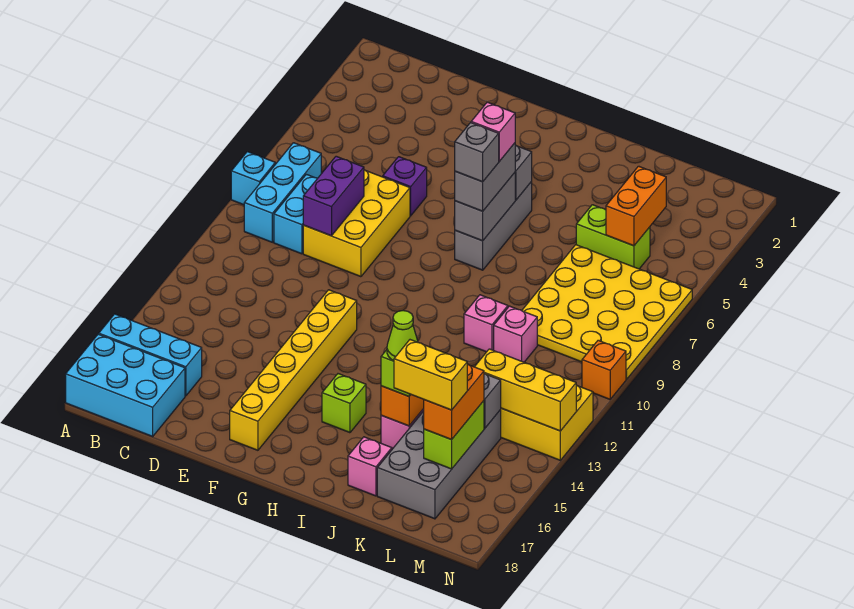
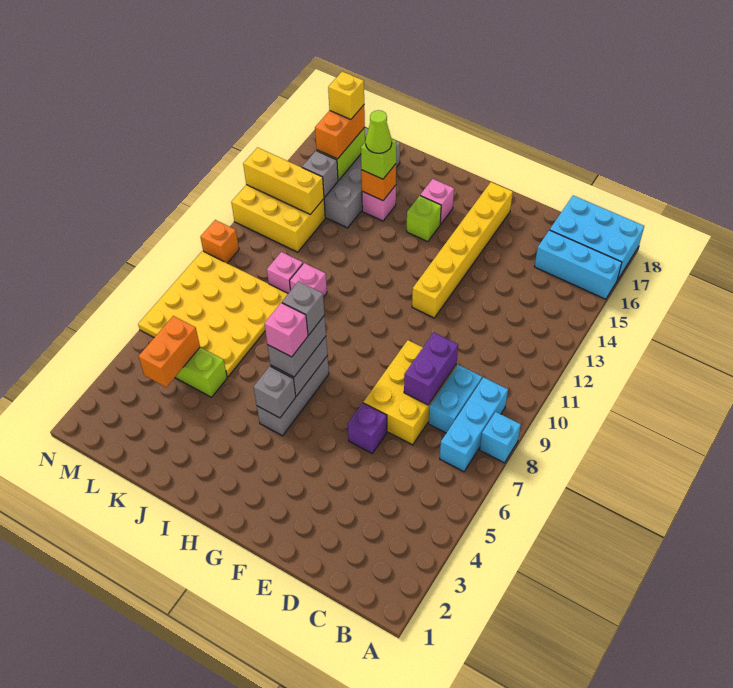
pink brick J17 level 1 -> pink brick H16 level 1
yellow brick K16:L16 level 4 -> yellow brick L16 level 4

